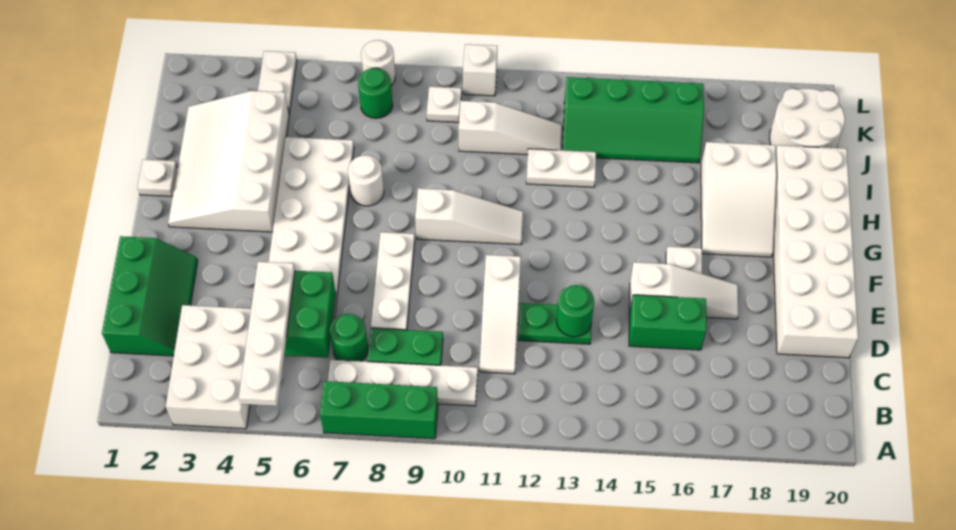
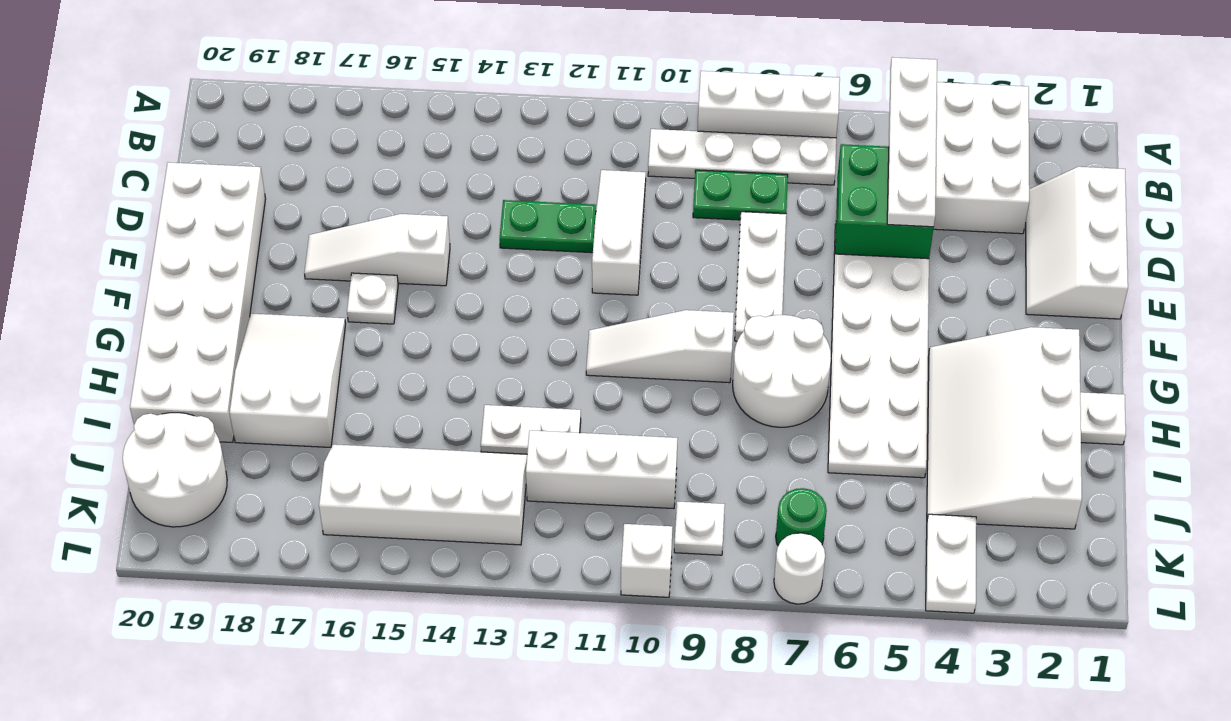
green brick A7:A9 level 1 -> white brick A7:A9 level 1
green slope C1:E2 level 1 top 1 -> white slope C1:E2 level 1 top 1
green round brick C7 level 1 -> none
green round brick D13 level 2 -> none
green brick D15:D16 level 1 -> none
white slope G2:J4 level 1 top 4 -> white slope G2:J4 level 1 top 2
white round brick H7 level 1 -> white round brick G7:H8 level 1
white slope J10:J12 level 1 top 10 -> white brick J10:J12 level 1
green slope J13:K16 level 1 top K -> white slope J13:K16 level 1 top K

